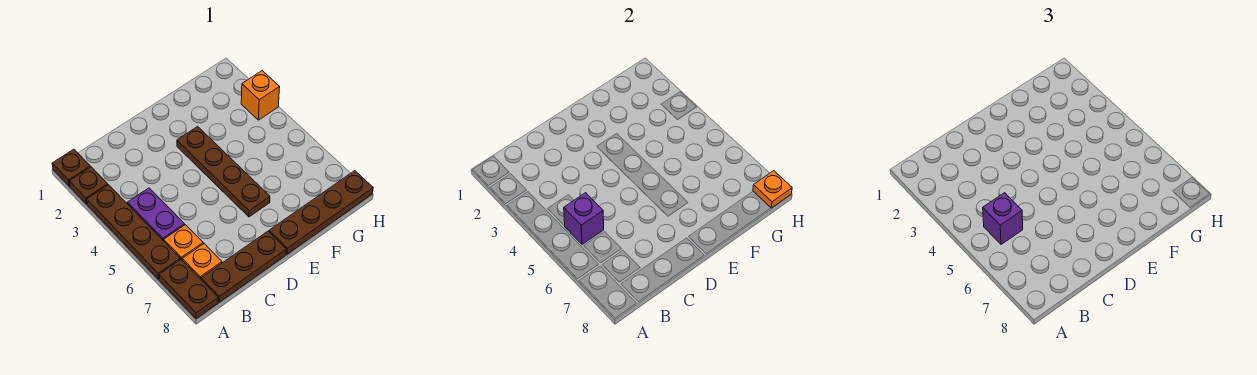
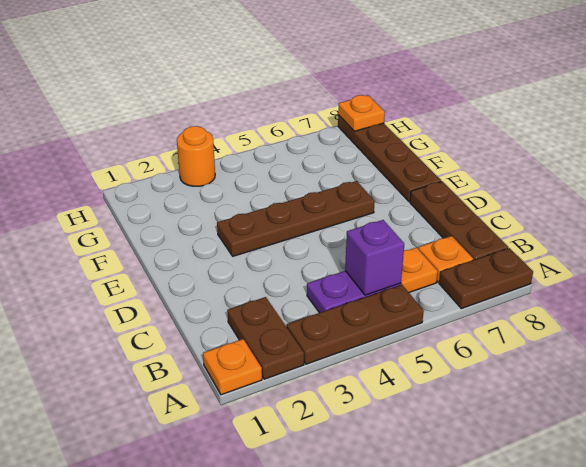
brown plate A1 level 1 -> orange plate A1 level 1
brown plate A2 level 1 -> brown plate A2:B2 level 1
brown plate A3:A6 level 1 -> brown plate A3:A5 level 1
purple brick B5 level 3 -> none
orange brick H3 level 1 -> orange round brick H3 level 1

